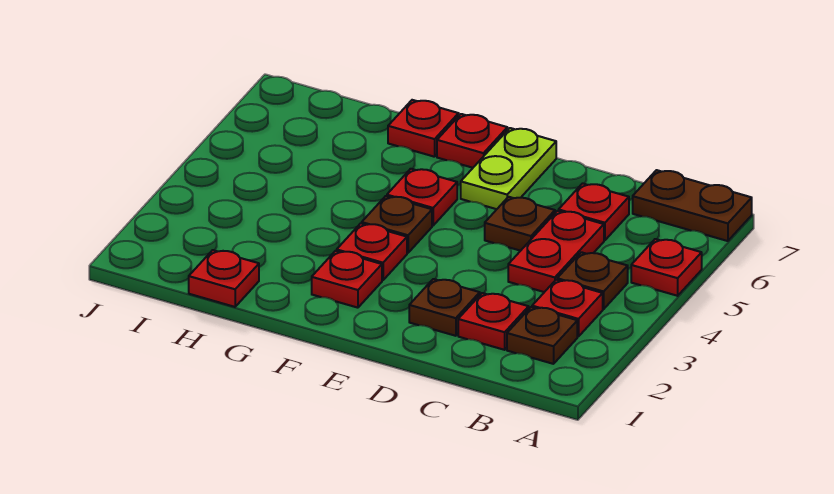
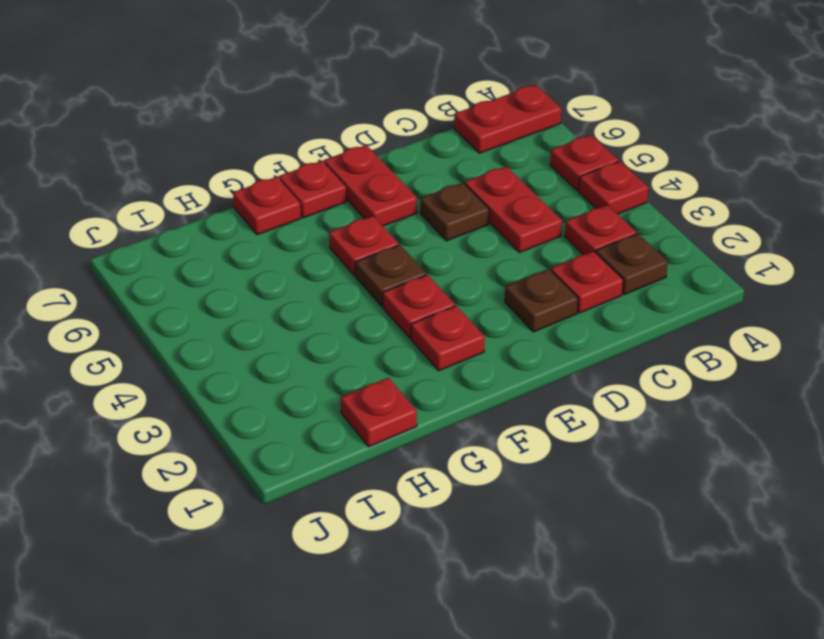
brown plate A7:B7 level 1 -> red plate A7:B7 level 1
brown plate B4 level 1 -> none
red plate C6 level 1 -> red plate A4 level 1
lime plate E6:E7 level 1 -> red plate E6:E7 level 1

